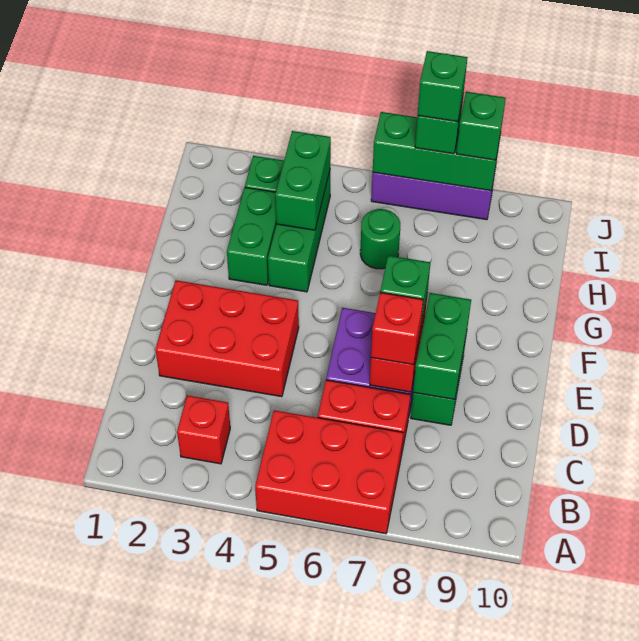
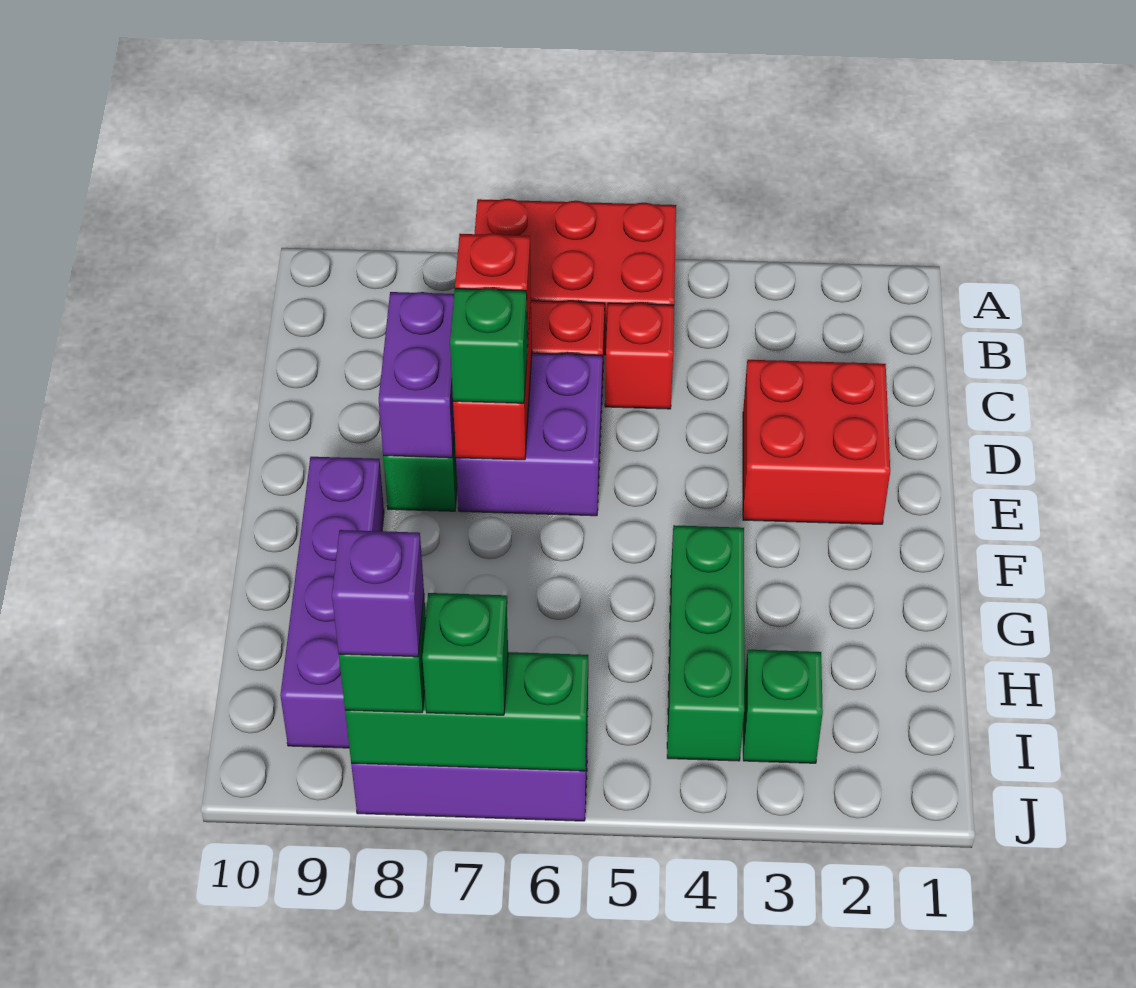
red brick B3 level 1 -> red brick C5 level 1
red brick D2:E4 level 1 -> red brick D2:E3 level 1
green brick D8:E8 level 2 -> purple brick D8:E8 level 2
none -> purple brick F9:I9 level 1
green brick G3:H3 level 1 -> none
green brick H4:I4 level 2 -> none
green round brick H6 level 1 -> none
green brick J7 level 4 -> none
none -> purple brick J8 level 4

